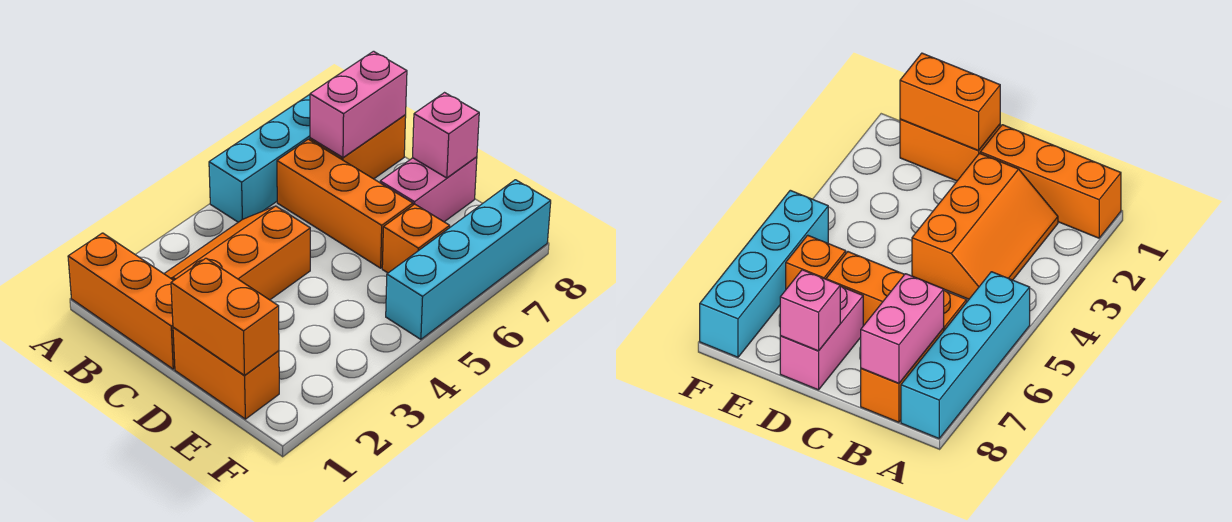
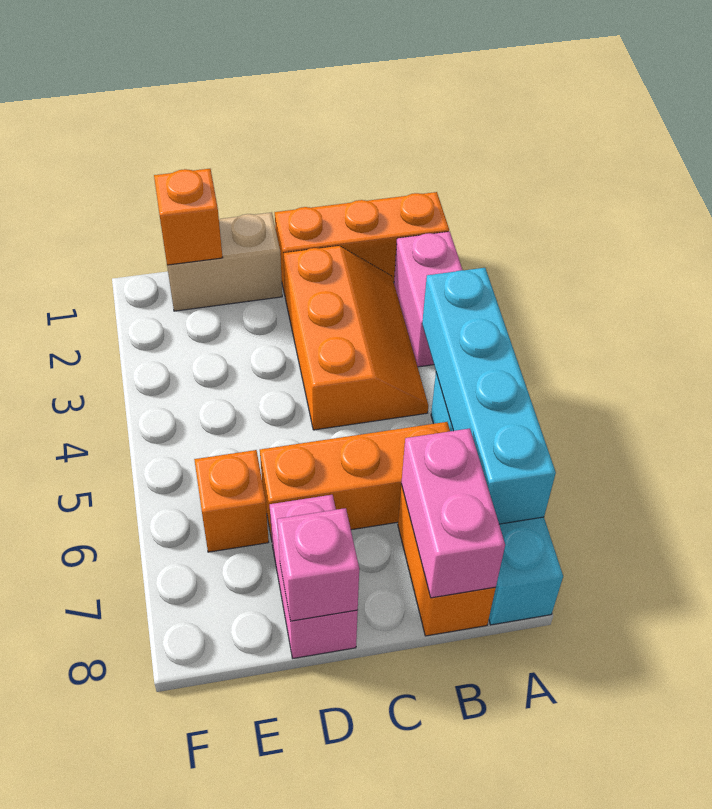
none -> pink brick A2:A3 level 1
orange brick D1:E1 level 1 -> tan brick D1:E1 level 1
orange brick D1:E1 level 2 -> orange brick E1 level 2
cyan brick F5:F8 level 1 -> cyan brick A4:A7 level 2

